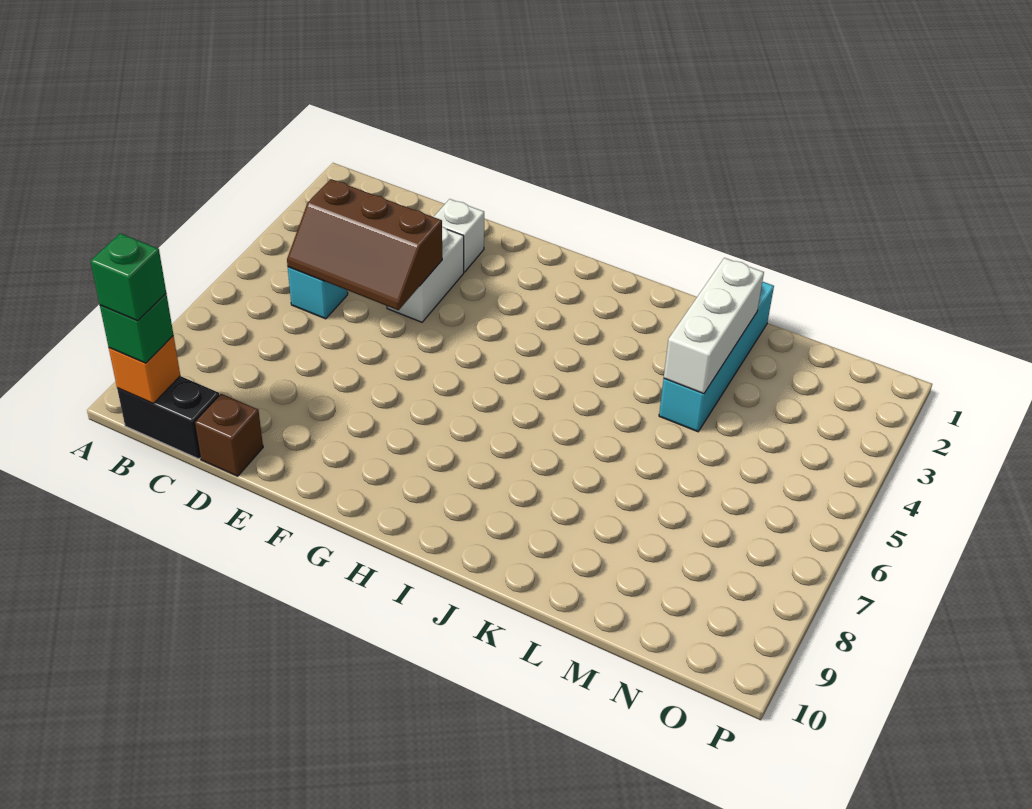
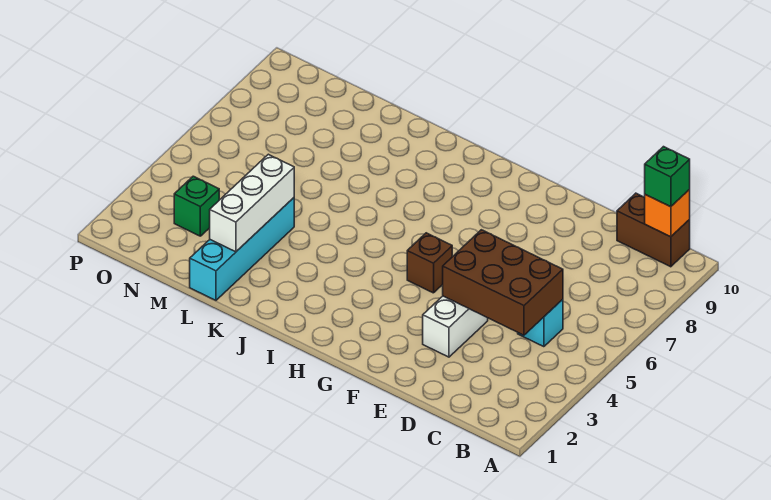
black brick B10:C10 level 1 -> brown brick B10:C10 level 1
green brick B10 level 4 -> green brick N3 level 1
brown slope C4:E5 level 2 top 4 -> brown brick C4:E5 level 2
brown brick D10 level 1 -> brown brick G5 level 1
white brick E2 level 1 -> none

